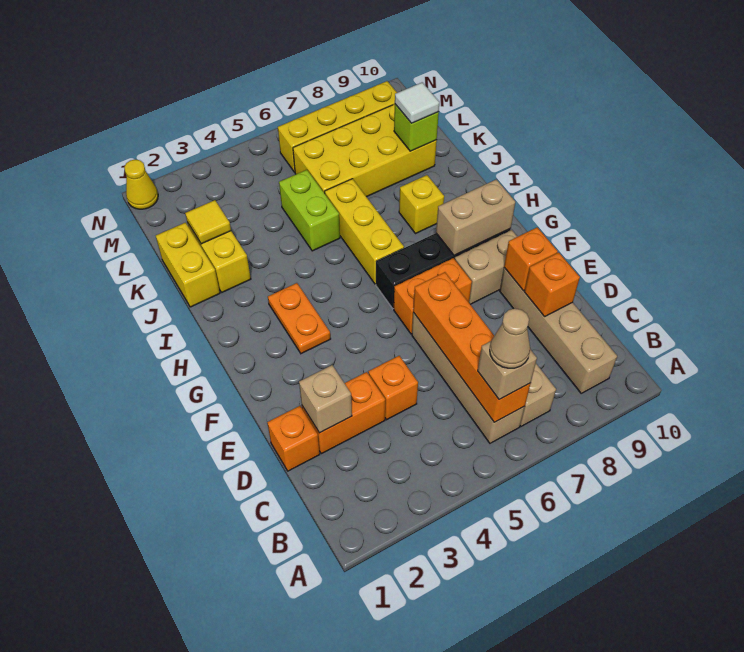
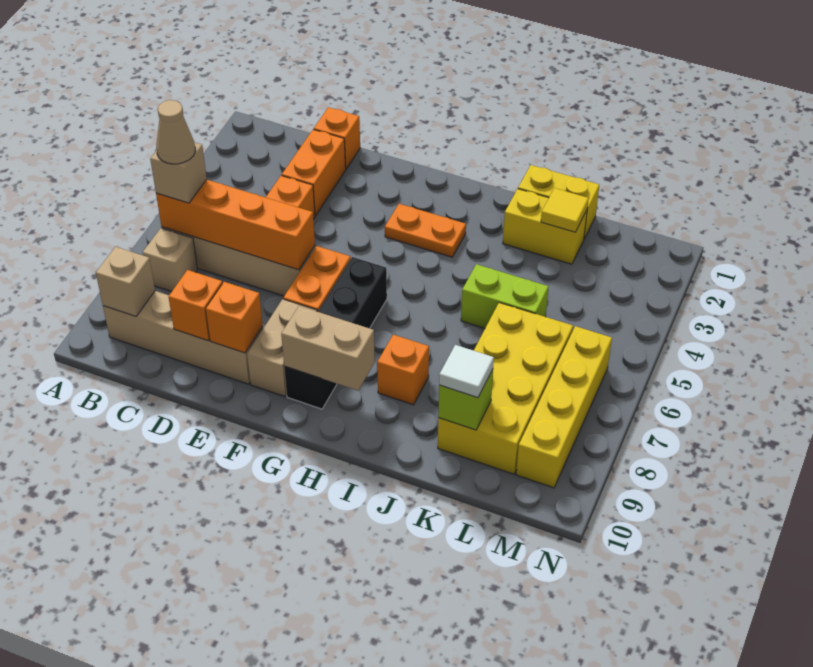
tan brick D2 level 2 -> tan brick B9 level 2
tan brick G8:G9 level 2 -> tan brick G9:H9 level 2
yellow brick H6:J6 level 1 -> none
yellow brick I8 level 1 -> orange brick I8 level 1
yellow cone N1 level 1 -> none

